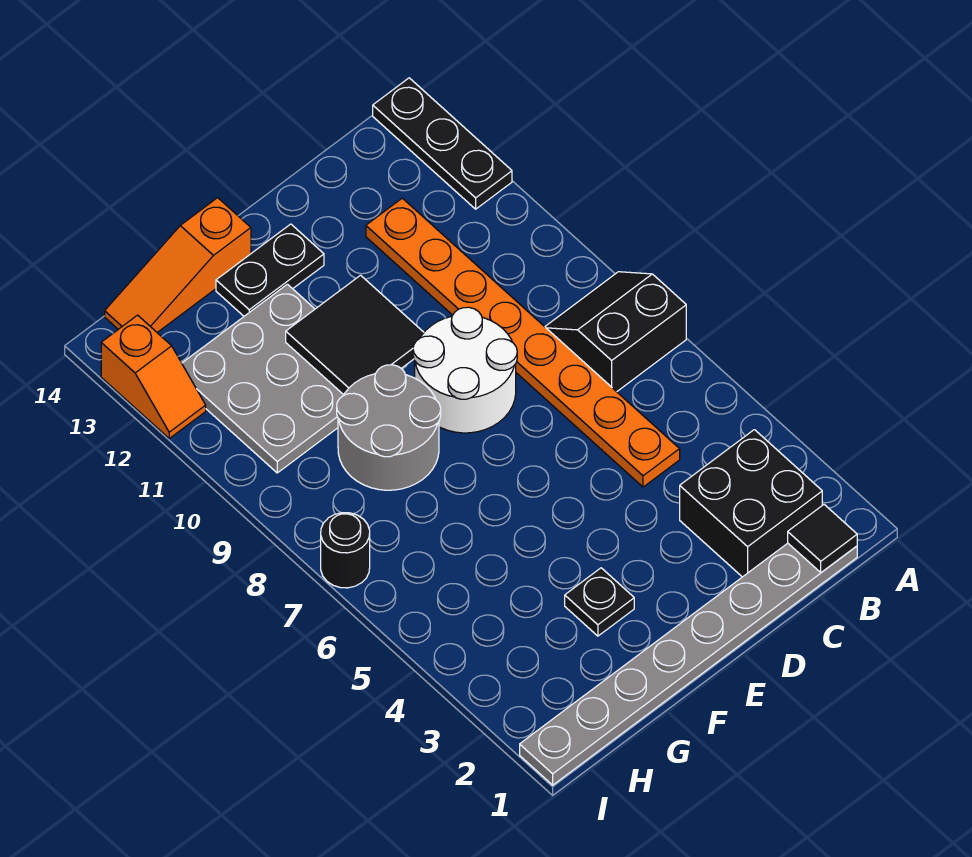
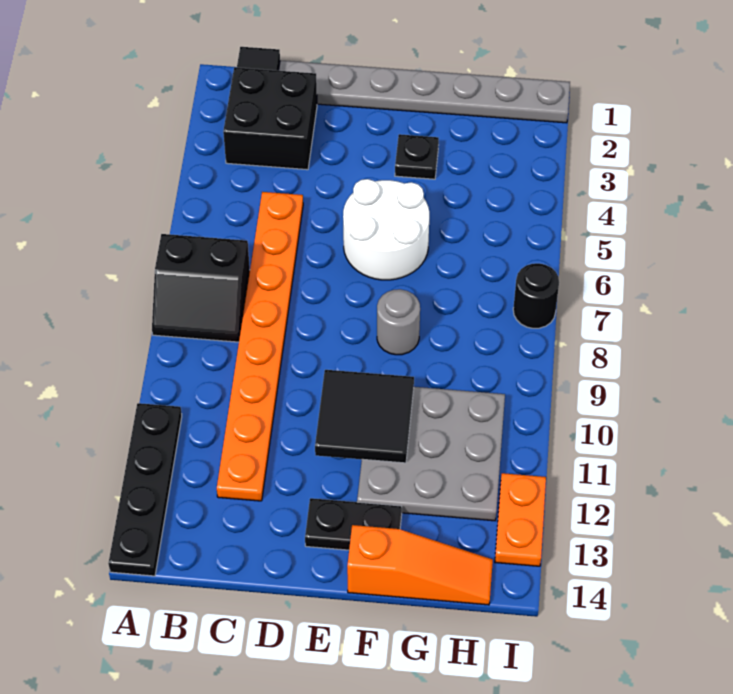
black plate A12:A14 level 1 -> black plate A11:A14 level 1
white round brick D8:E9 level 1 -> white round brick E5:F6 level 1
grey round brick F8:G9 level 1 -> grey round brick F8 level 1
orange slope I12:I13 level 1 top 13 -> orange plate I12:I13 level 1

